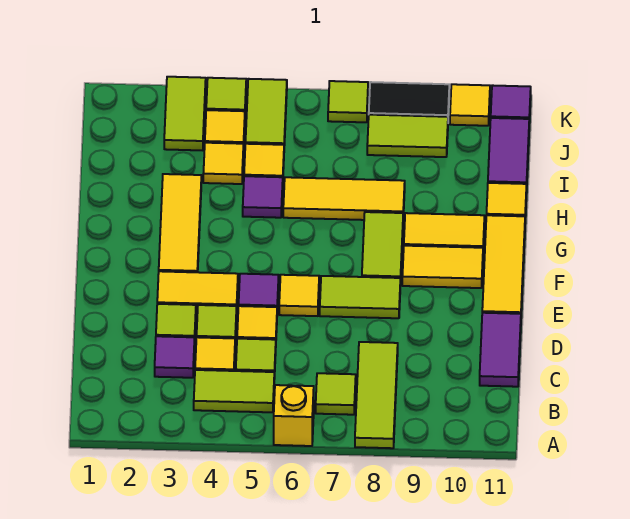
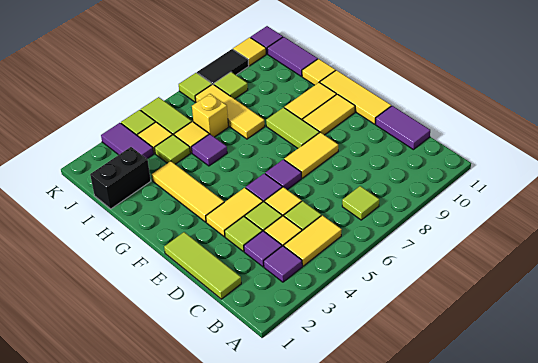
yellow brick A6 level 1 -> yellow brick I6 level 1
lime tile A8:C8 level 1 -> lime tile C1:E1 level 1
none -> purple tile B3 level 1
lime tile B4:B5 level 1 -> yellow tile B4:B5 level 1
yellow tile E6 level 1 -> purple tile E6 level 1
lime tile E7:E8 level 1 -> yellow tile E7:E8 level 1
yellow tile H6:H8 level 1 -> yellow tile H7:J7 level 1
none -> black brick I1:I2 level 1
yellow tile I4 level 1 -> lime tile I4 level 1
lime tile J3:K3 level 1 -> purple tile J3:K3 level 1
lime tile J8:J9 level 1 -> lime tile J8 level 1

